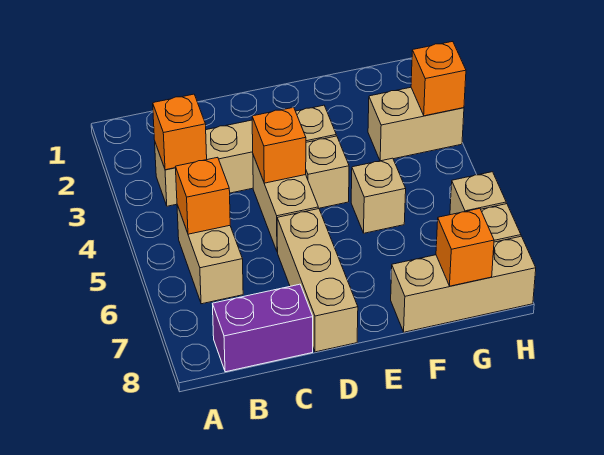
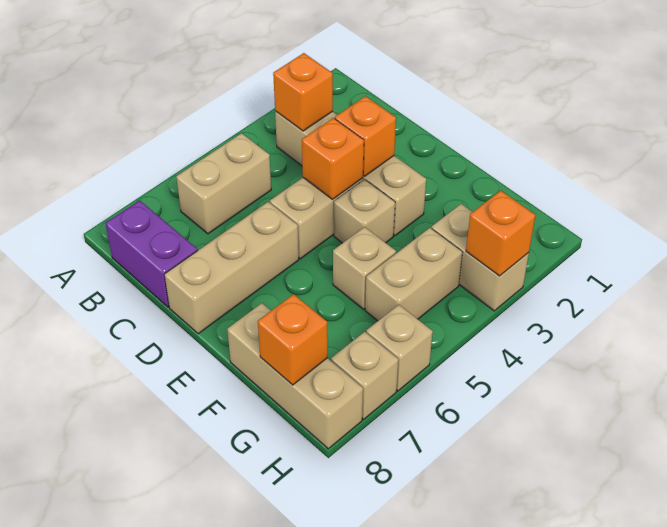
orange brick B5 level 2 -> orange brick D3 level 2
none -> tan brick G4:G5 level 1

